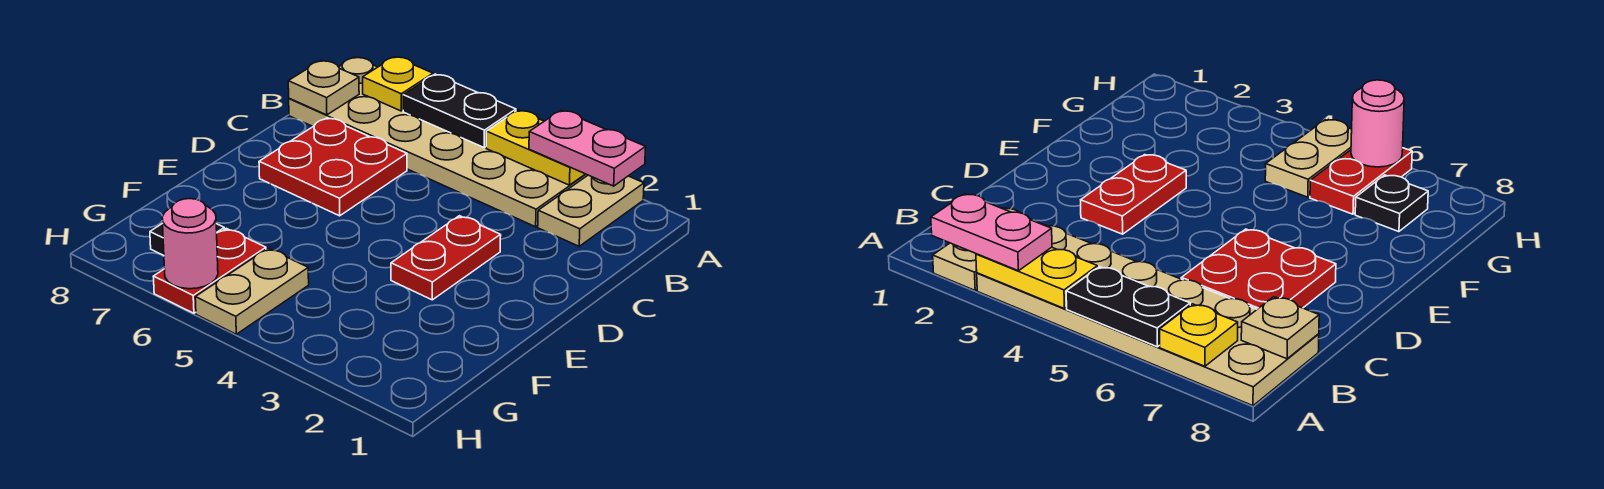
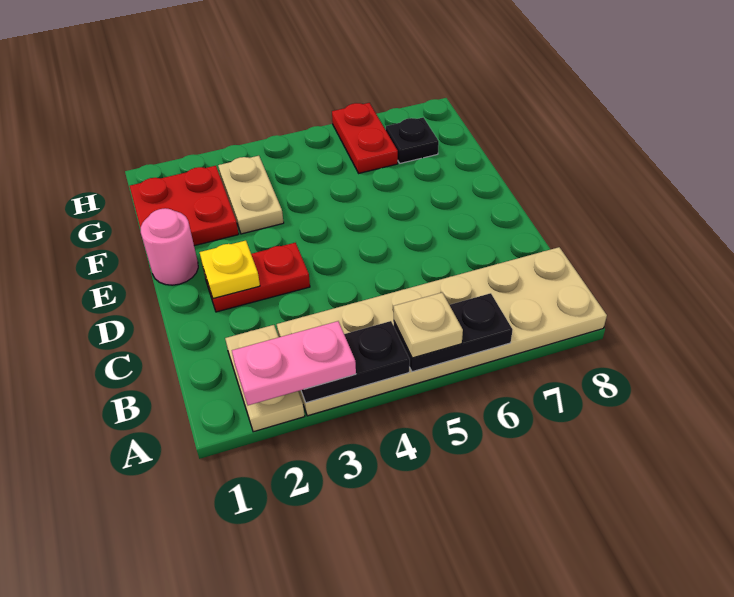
yellow plate A3:A4 level 2 -> black plate A3:A4 level 2
yellow plate A7 level 2 -> yellow plate D2 level 2
tan plate B8 level 2 -> tan plate A5 level 3
red plate C6:D7 level 1 -> red plate F1:G2 level 1
red plate D3:E3 level 1 -> red plate D2:D3 level 1
tan plate G5:H5 level 1 -> tan plate F3:G3 level 1
pink round brick H6 level 2 -> pink round brick E1 level 1

